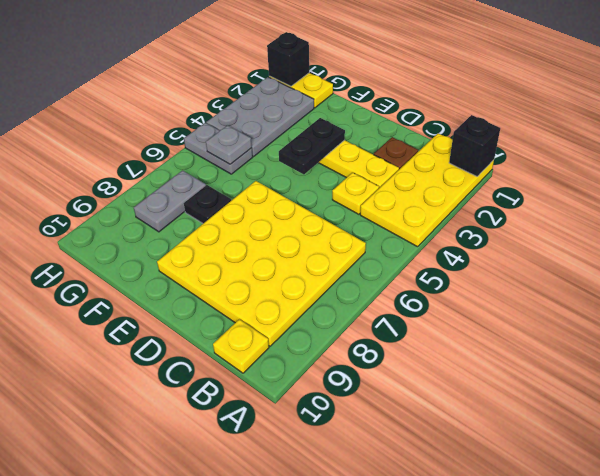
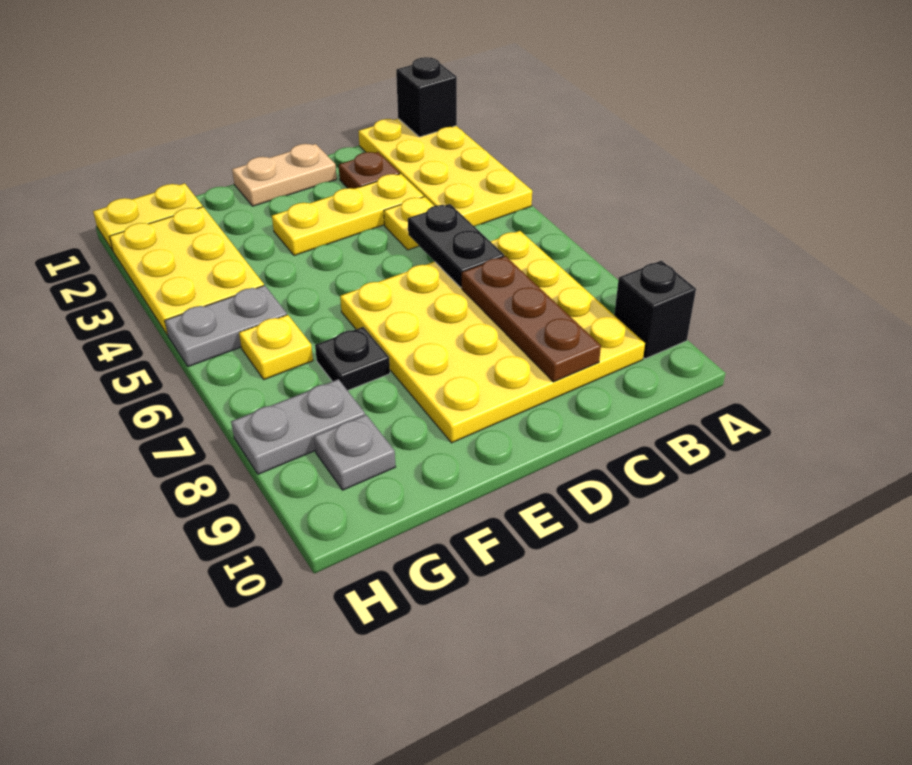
yellow plate B10 level 1 -> yellow plate G6 level 1
none -> brown plate C7:C9 level 2
none -> tan plate D1:E1 level 1
black plate E3:E4 level 2 -> black plate C5:C6 level 2
grey plate G2:H4 level 1 -> yellow plate G2:H4 level 1
grey plate G5 level 2 -> grey plate G9 level 1
grey plate G7:G8 level 1 -> grey plate G8:H8 level 1
black brick H1 level 2 -> black brick A9 level 1

